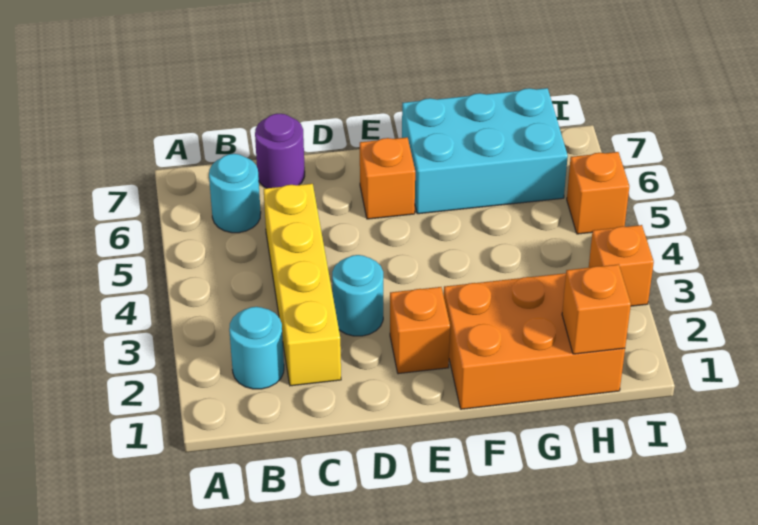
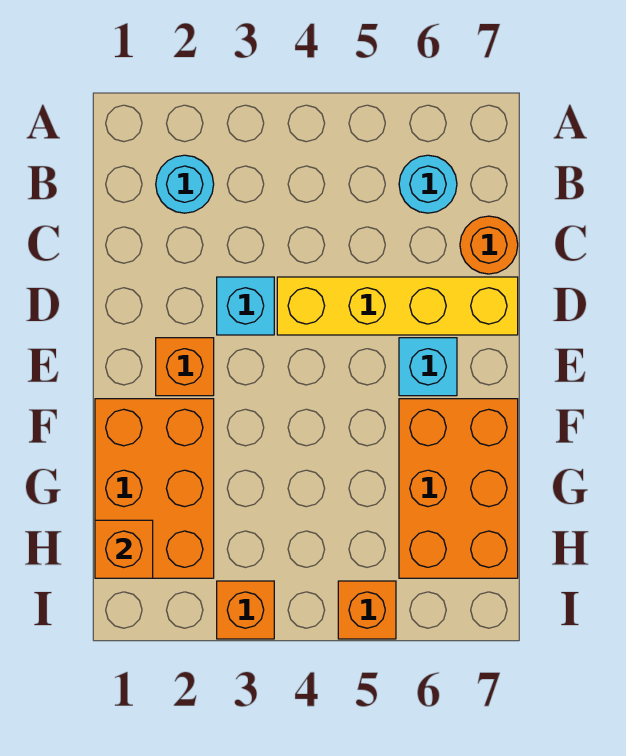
yellow brick C2:C5 level 1 -> yellow brick D4:D7 level 1
purple round brick C7 level 1 -> orange round brick C7 level 1
cyan round brick D3 level 1 -> cyan brick D3 level 1
orange brick E6 level 1 -> cyan brick E6 level 1
cyan brick F6:H7 level 1 -> orange brick F6:H7 level 1

